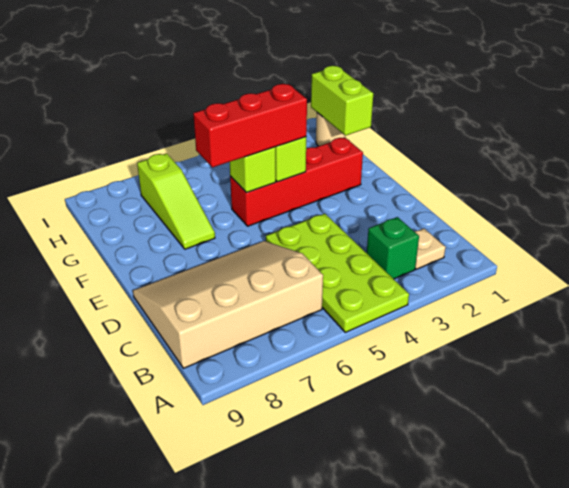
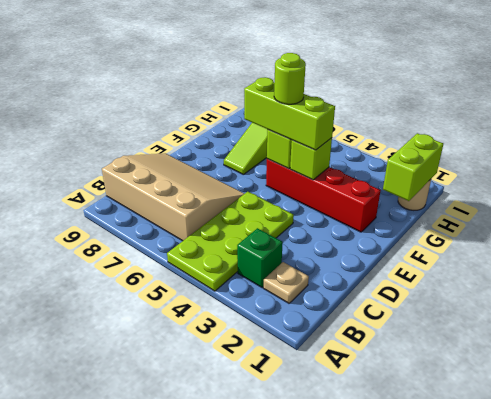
red brick F4:F6 level 3 -> lime brick F4:F6 level 3
none -> lime round brick F5 level 4

